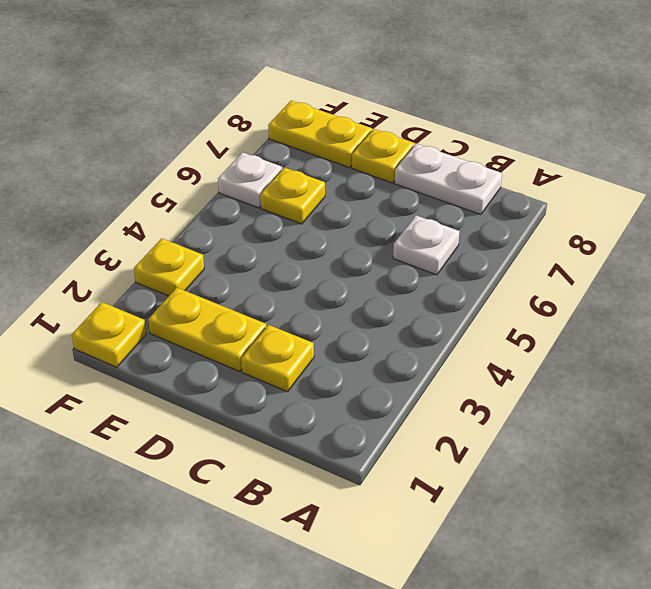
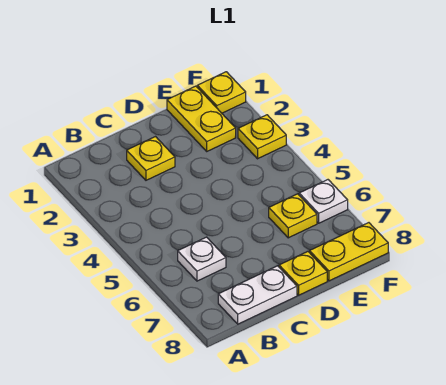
yellow plate D2:E2 level 1 -> yellow plate E1:E2 level 1

